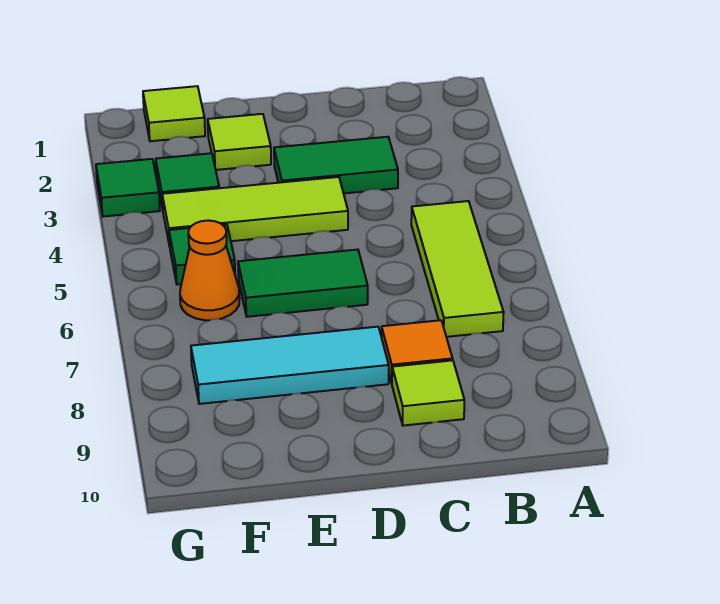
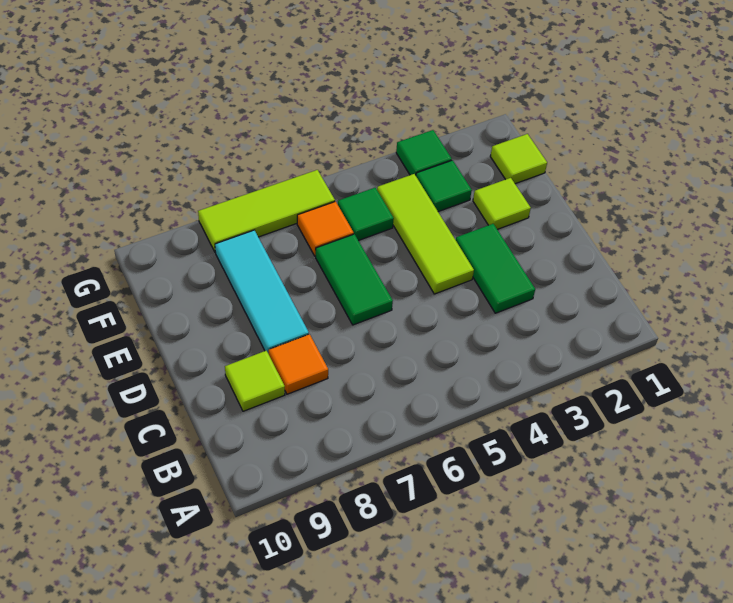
lime tile B5:B7 level 1 -> lime tile G6:G8 level 1
orange cone F6 level 1 -> orange tile F6 level 1

